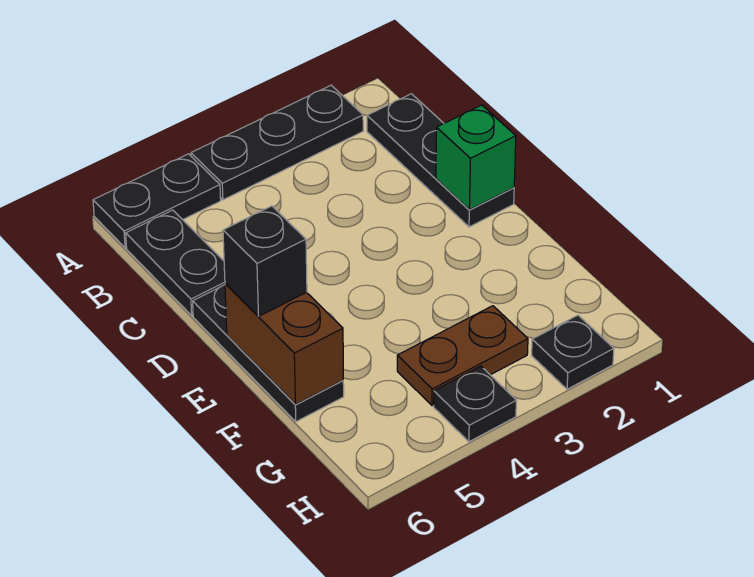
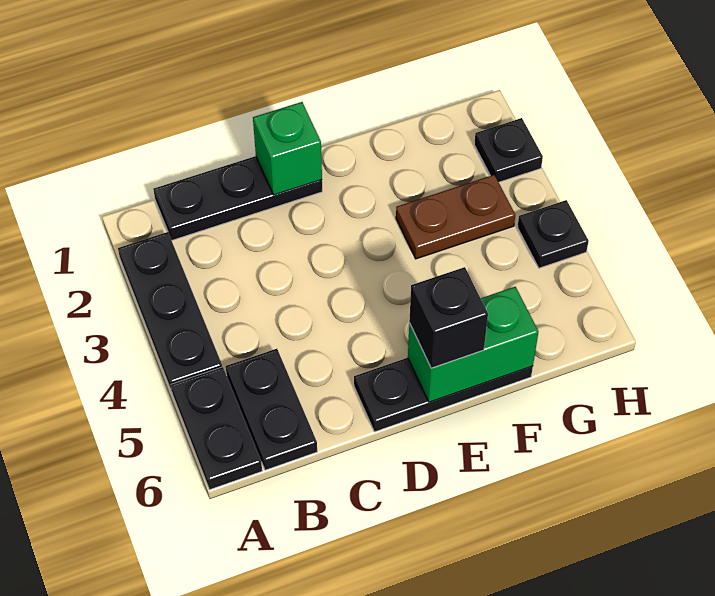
black plate B6:C6 level 1 -> black plate B5:B6 level 1
brown brick E6:F6 level 2 -> green brick E6:F6 level 2
brown plate G3:G4 level 1 -> brown plate F3:G3 level 1

